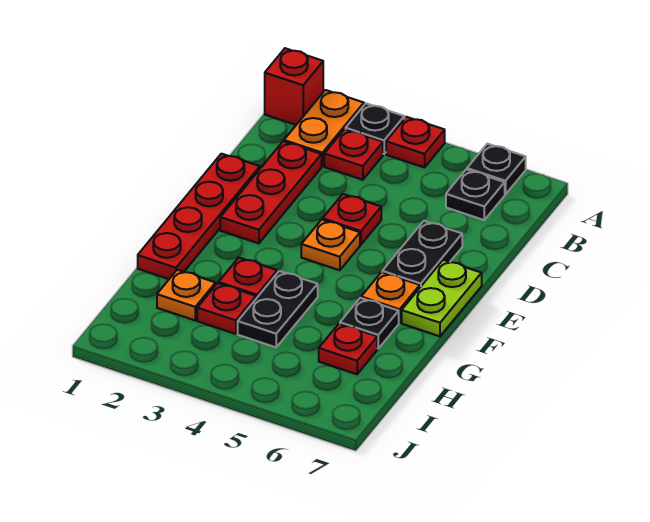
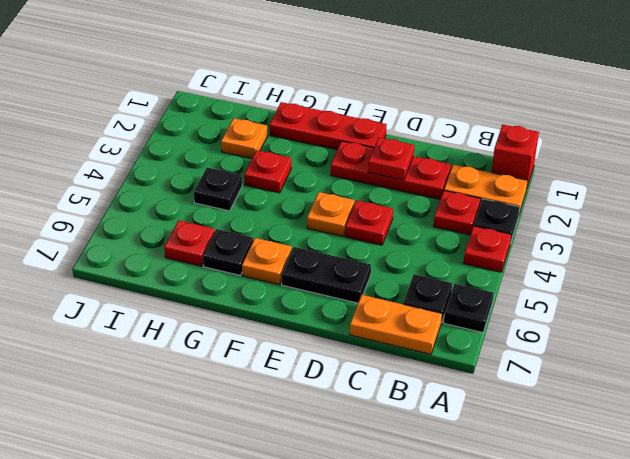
none -> orange plate B7:C7 level 1
red plate D1:G1 level 1 -> red plate E1:G1 level 1
lime plate E7:F7 level 1 -> none
black plate G4:H4 level 1 -> black plate H4 level 1
red plate H3 level 1 -> red plate D2 level 2

